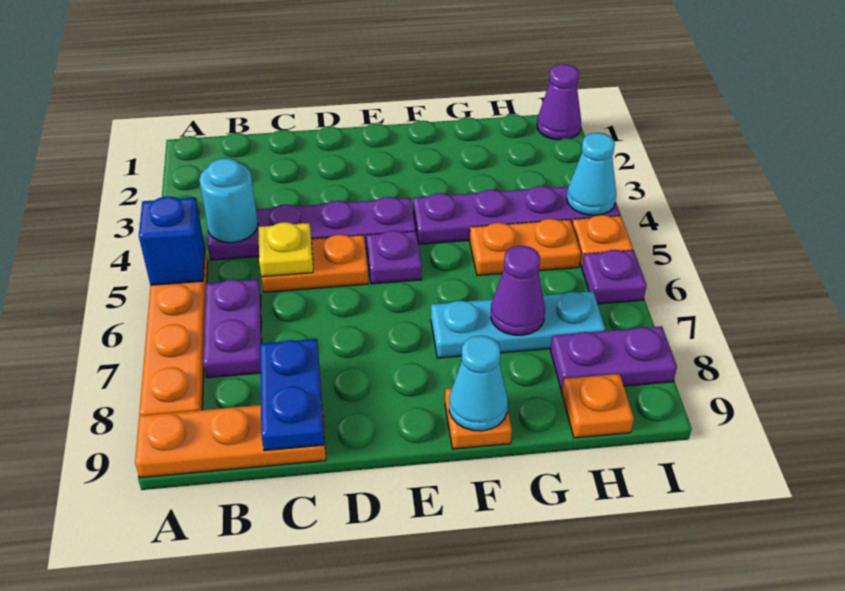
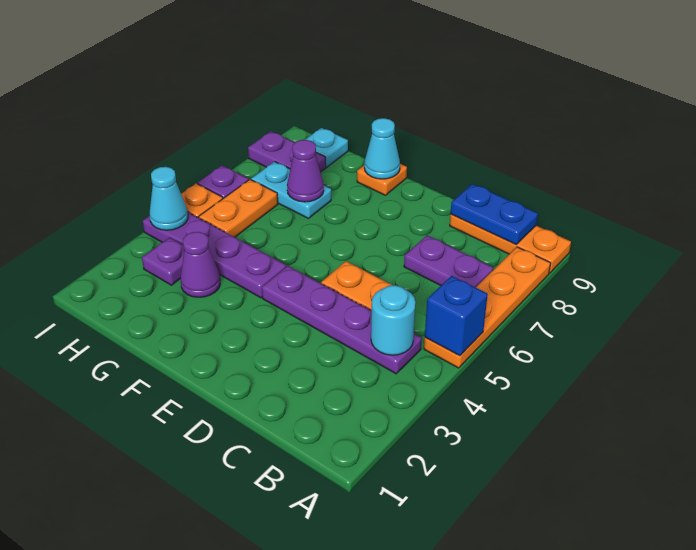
purple plate B6:B7 level 1 -> purple plate B7:C7 level 1
yellow plate C5 level 2 -> none
blue plate C8:C9 level 2 -> blue plate B9:C9 level 2
purple plate E5 level 1 -> purple plate H3 level 1
cyan plate F7:H7 level 1 -> cyan plate G7:H7 level 1
orange plate G5:H5 level 1 -> orange plate H5:H6 level 1
orange plate H9 level 1 -> cyan plate H9 level 1
purple cone I1 level 1 -> purple cone G3 level 1

